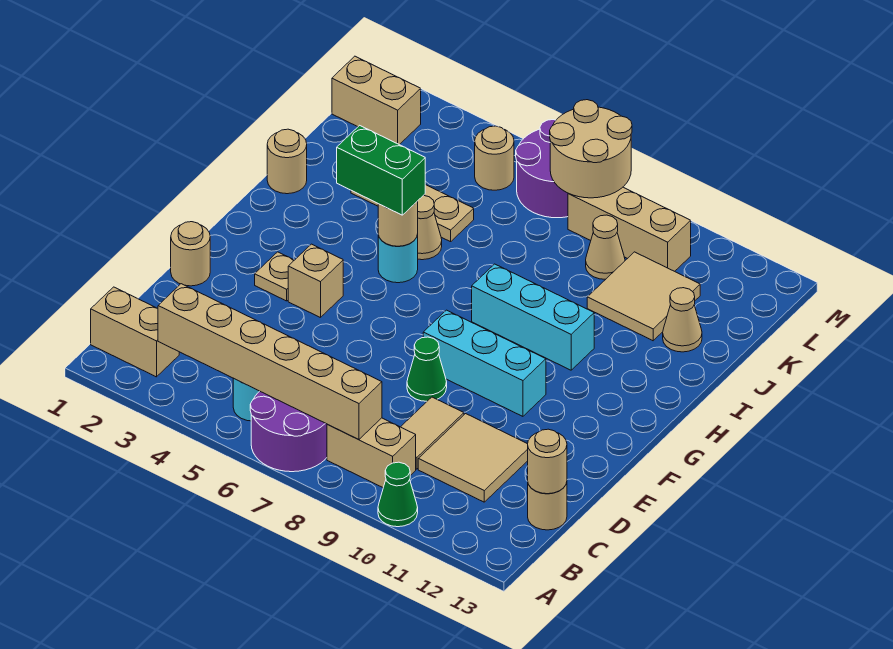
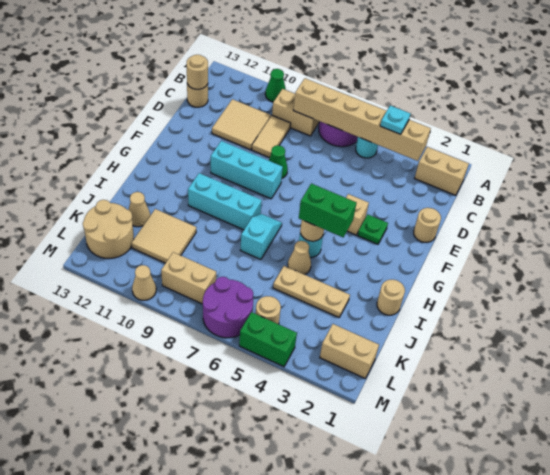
none -> cyan plate B4 level 3
tan plate F3 level 1 -> green plate F3 level 1
none -> cyan slope H7:I7 level 1 top I
tan cone K9 level 1 -> tan cone M10 level 1
tan round brick L7:M8 level 2 -> tan round brick K12:L13 level 1
tan brick L8:L10 level 1 -> tan brick L8:L9 level 1
none -> green brick M4:M5 level 1

